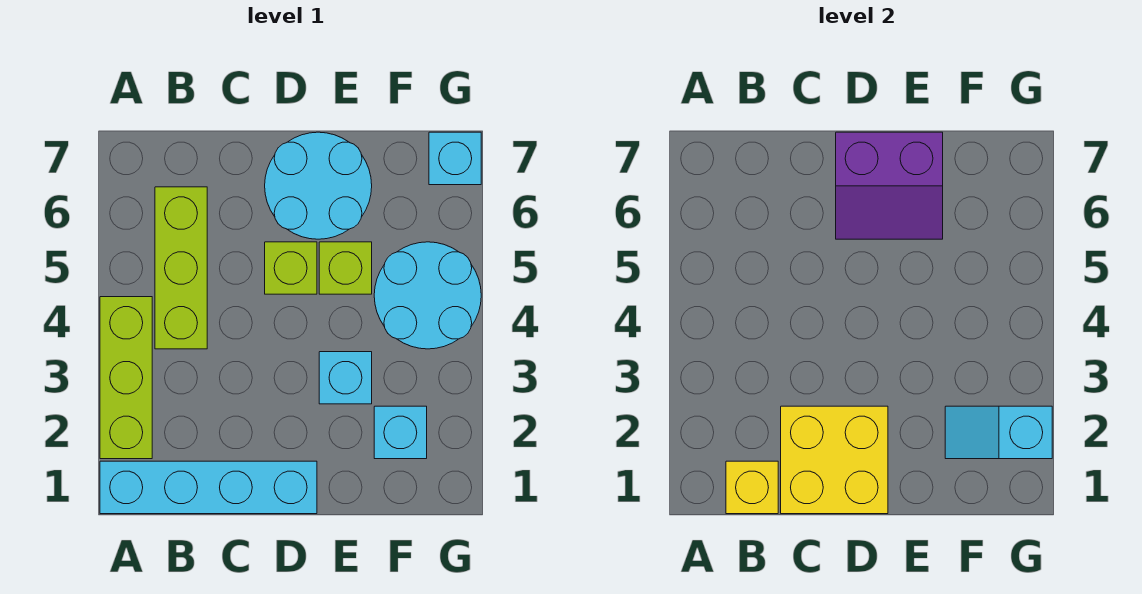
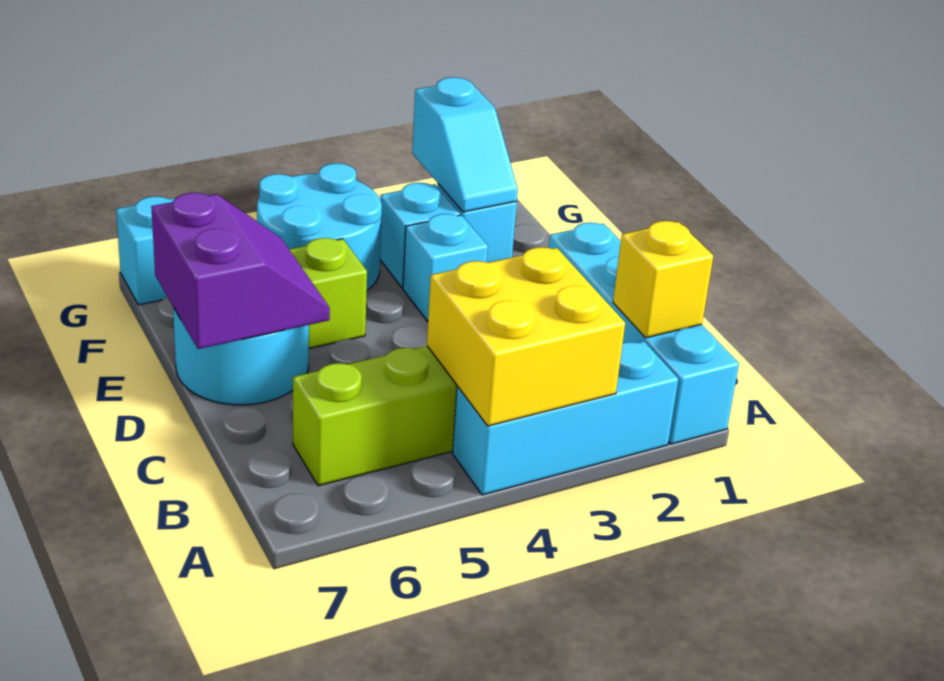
lime brick A2:A4 level 1 -> cyan brick A2:A4 level 1
yellow brick C1:D2 level 2 -> yellow brick A3:B4 level 2
lime brick D5 level 1 -> none
none -> cyan brick F3 level 1

